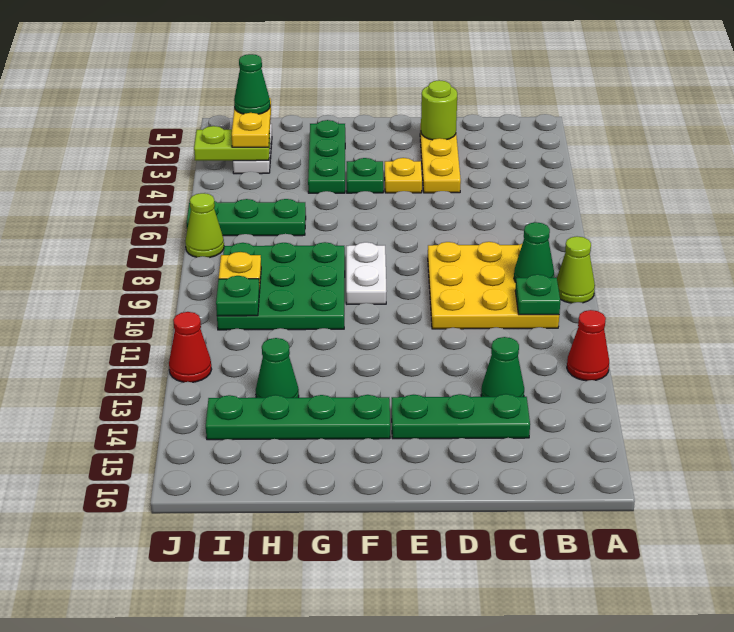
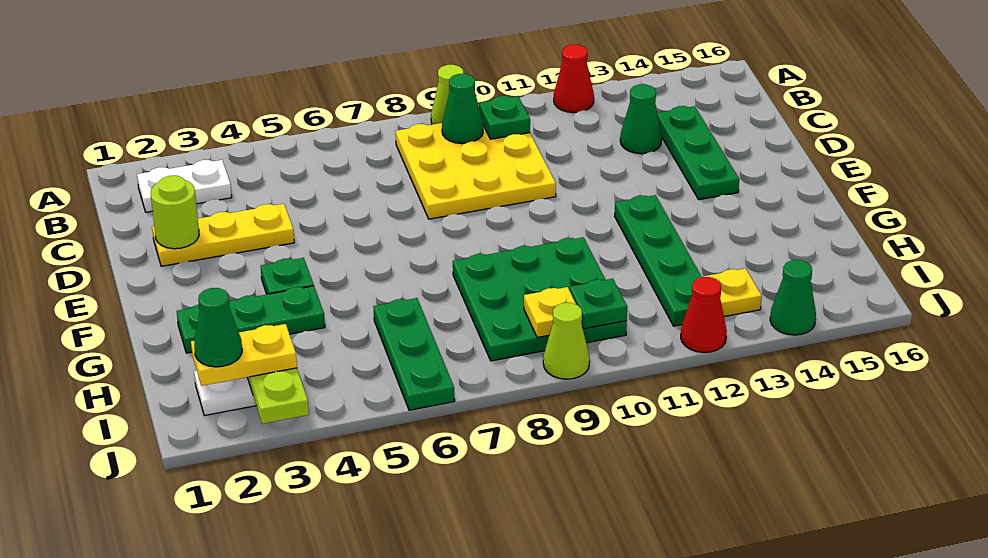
yellow plate E4 level 1 -> yellow plate I13 level 1
white plate F8:F9 level 1 -> white plate B2:B3 level 1
green plate F14:I14 level 1 -> green plate F12:I12 level 1
green cone H13 level 1 -> green cone J14 level 1
lime cone J7 level 1 -> lime cone J9 level 1

